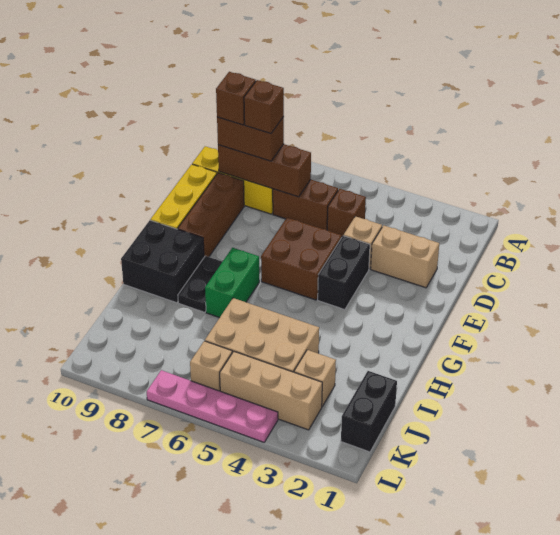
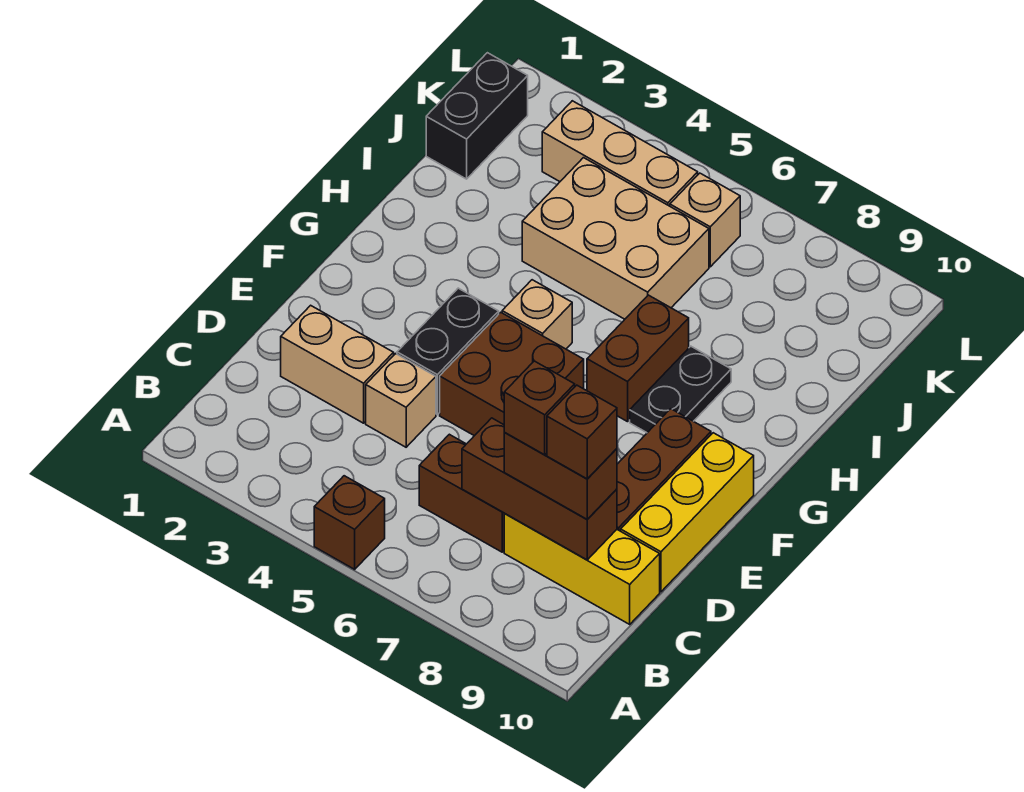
brown brick C5 level 1 -> brown brick A5 level 1
green brick G7:H7 level 1 -> brown brick G7:H7 level 1
black brick G9:H10 level 1 -> none
tan brick J3 level 1 -> tan brick G5 level 1
pink plate L4:L7 level 1 -> none

